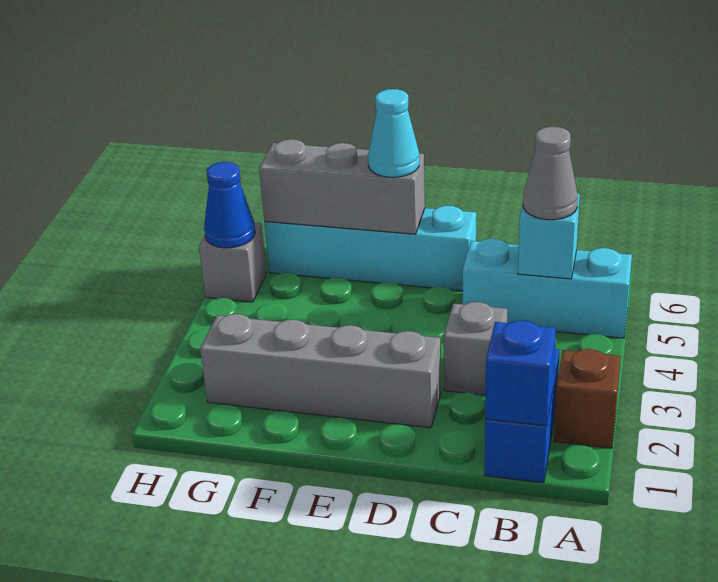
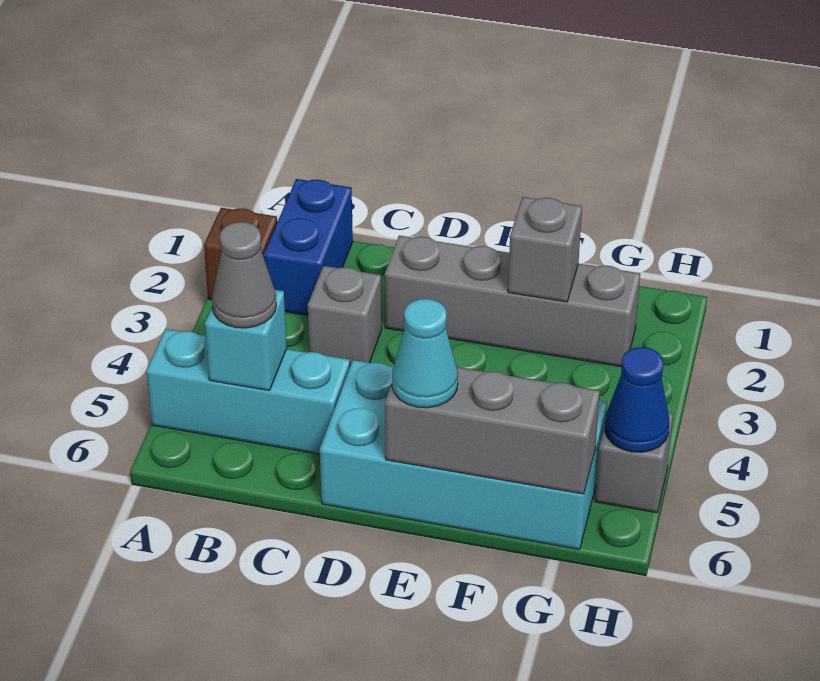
blue brick B1 level 2 -> none
cyan brick D6:G6 level 1 -> cyan brick D5:G6 level 1
none -> grey brick F2 level 2

